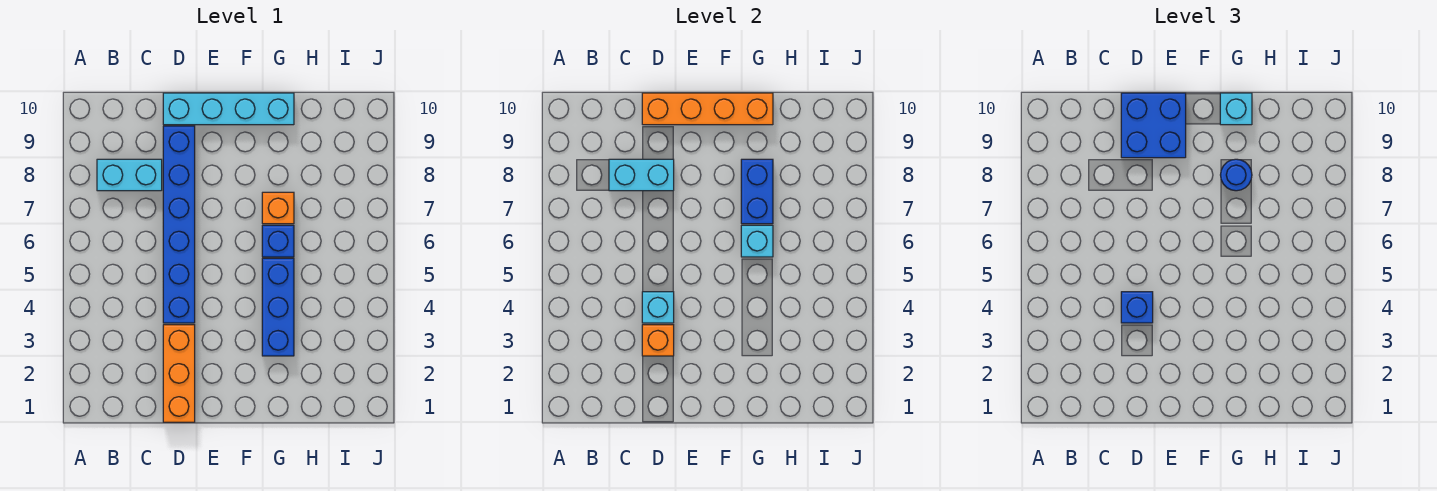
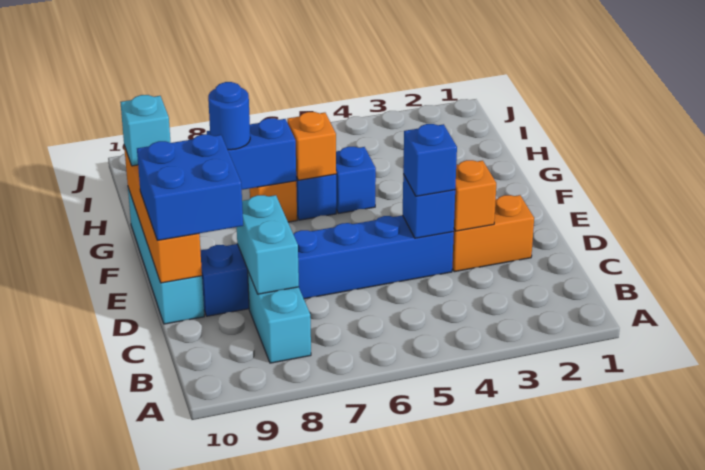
orange brick D1:D3 level 1 -> orange brick D2:D3 level 1
cyan brick D4 level 2 -> blue brick D4 level 2
blue brick G3:G5 level 1 -> blue brick G5 level 1
cyan brick G6 level 2 -> orange brick G6 level 2

